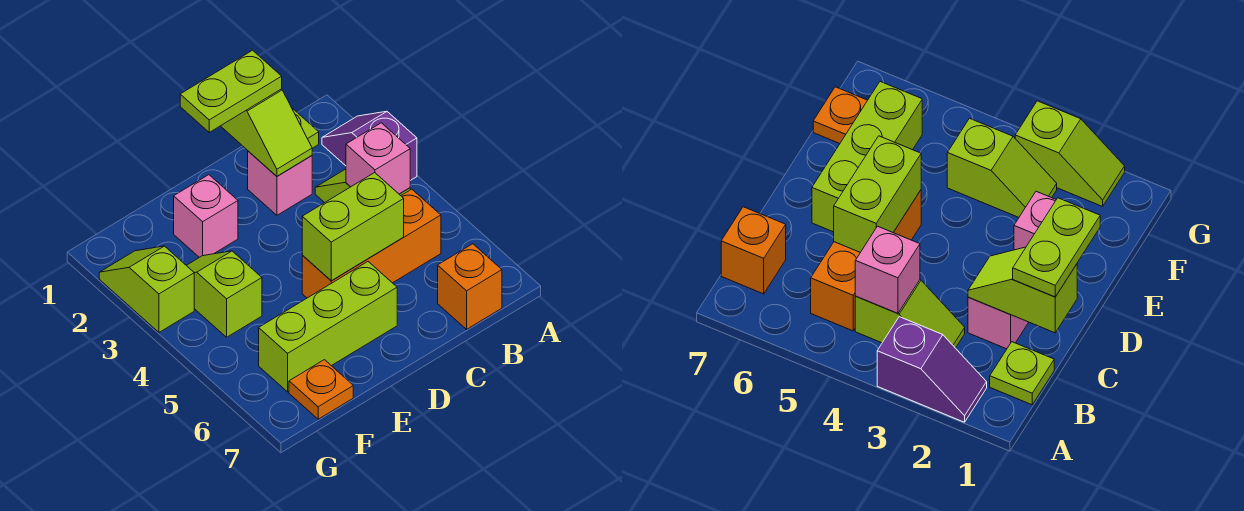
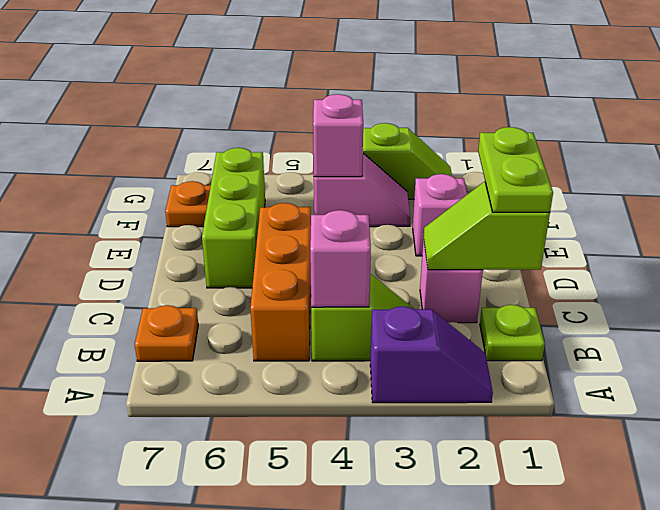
orange brick B7 level 1 -> orange plate B7 level 1
lime brick C5:D5 level 2 -> none
lime slope F3:F4 level 1 top 4 -> pink slope F3:F4 level 1 top 4
none -> pink brick F4 level 2

